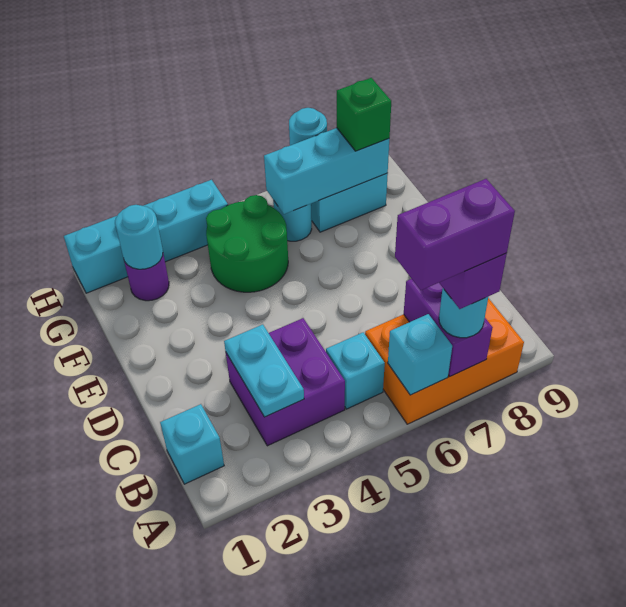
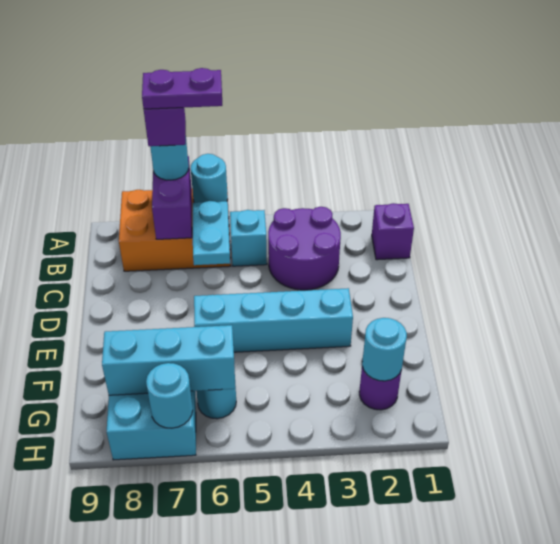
cyan brick A6 level 2 -> cyan round brick A6 level 2
purple brick A6:A7 level 5 -> purple plate A6:A7 level 5
cyan brick B1 level 1 -> purple brick B1 level 1
purple brick B3:C4 level 1 -> purple round brick B3:C4 level 1
cyan plate B3:C3 level 2 -> cyan plate B6:C6 level 2
green round brick F4:G5 level 1 -> none
green brick G8 level 3 -> none
cyan brick H1:H4 level 1 -> cyan brick E3:E6 level 1

